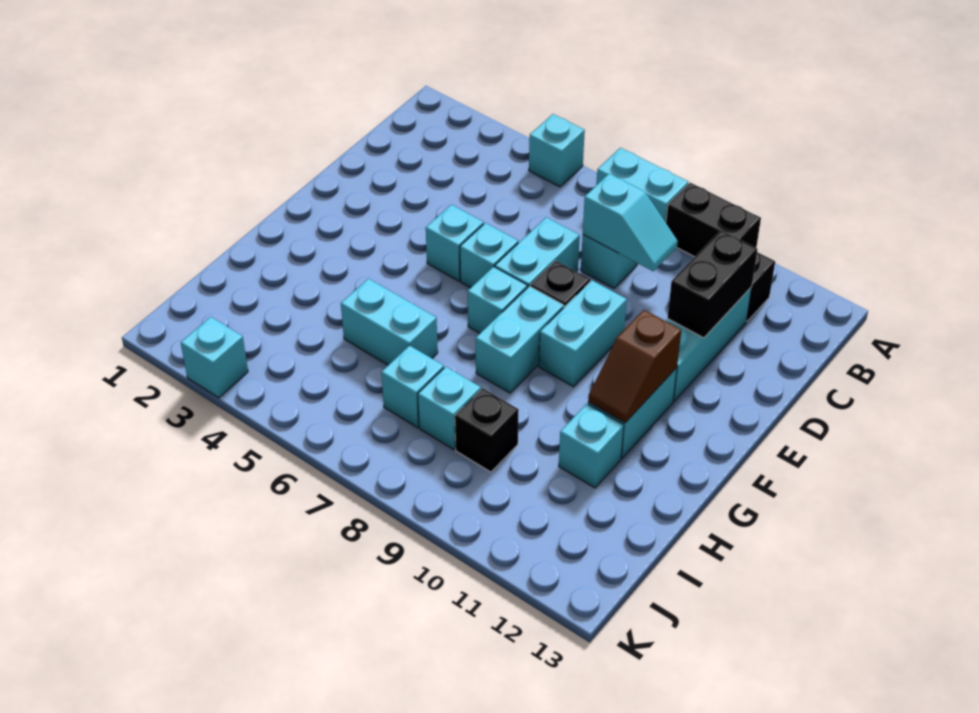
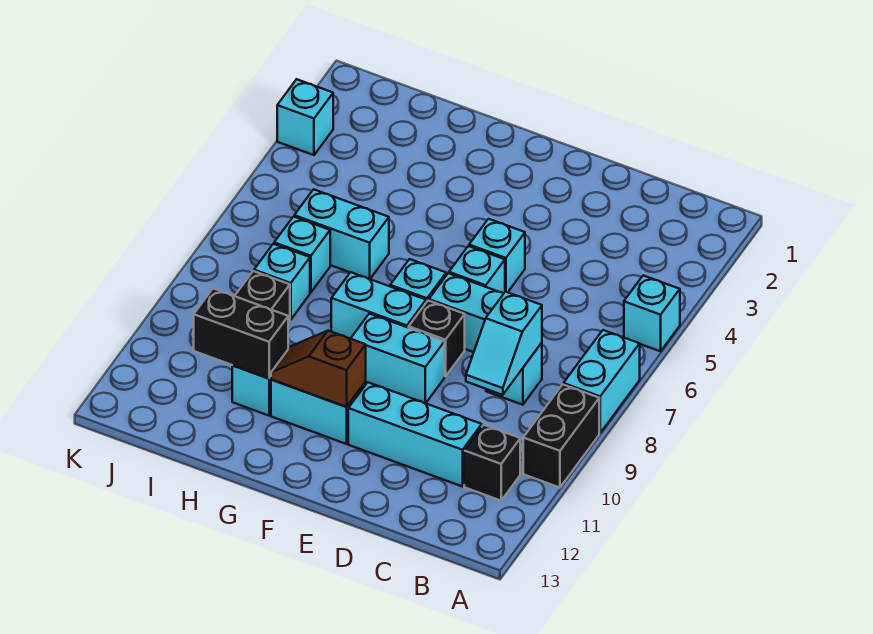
black brick C11:D11 level 2 -> black brick H11:I11 level 2
cyan brick H5:H6 level 1 -> cyan brick H6:I6 level 1

